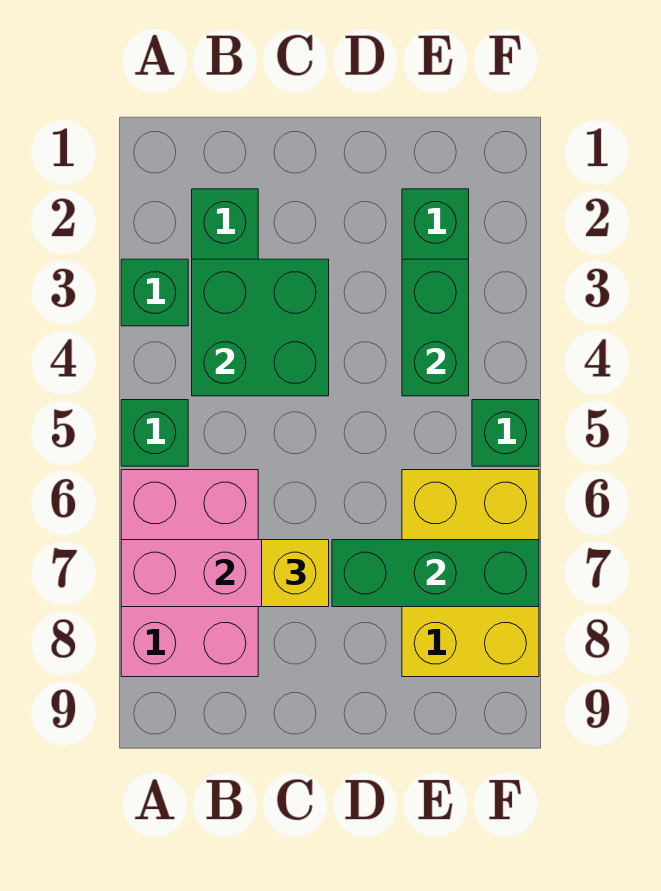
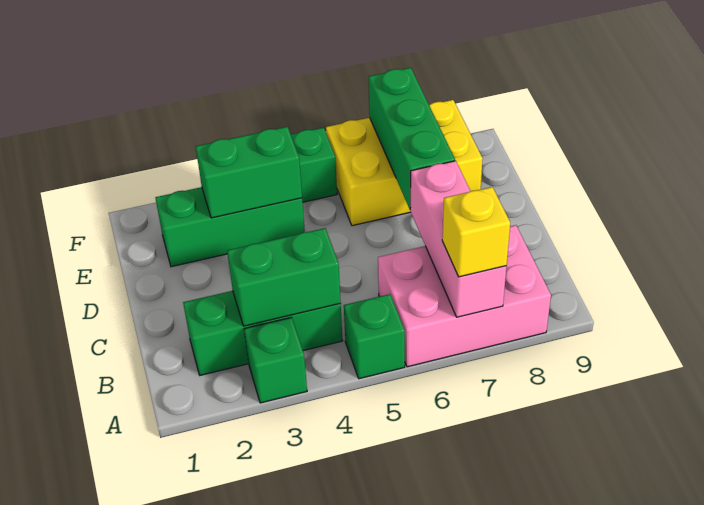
green brick B3:C4 level 2 -> green brick B3:B4 level 2
yellow brick C7 level 3 -> yellow brick A7 level 3

